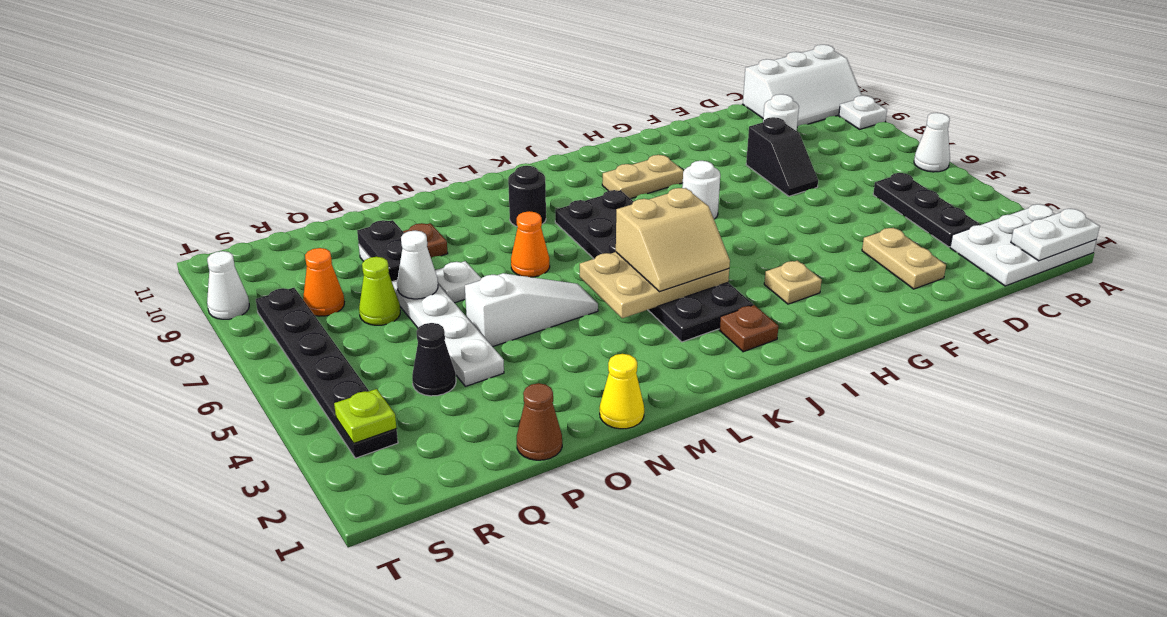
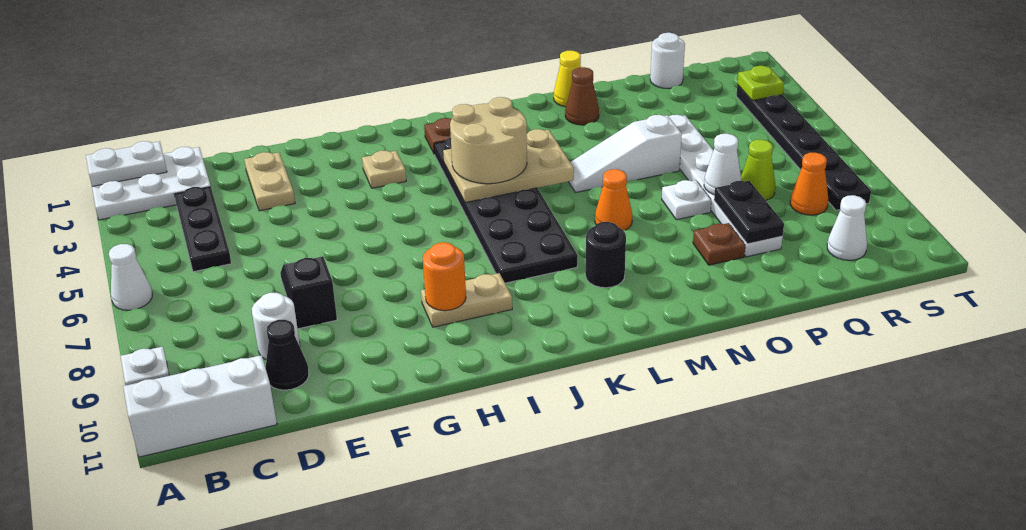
white round brick H7 level 1 -> white round brick Q1 level 1
none -> orange round brick H9 level 2
tan slope J4:K5 level 3 top 5 -> tan round brick J4:K5 level 3
brown cone P1 level 1 -> brown cone N2 level 1
black cone Q4 level 1 -> black cone D10 level 1
white cone T9 level 1 -> white cone R10 level 1

